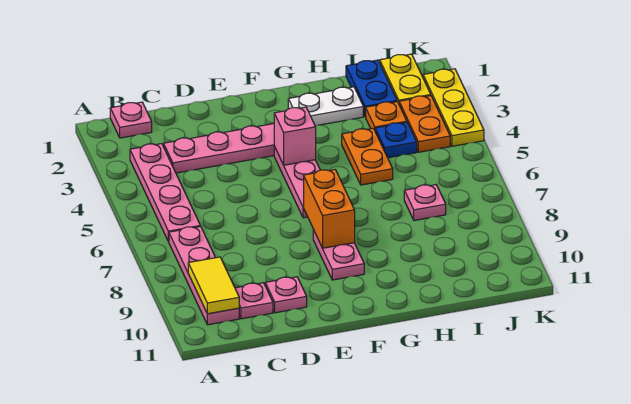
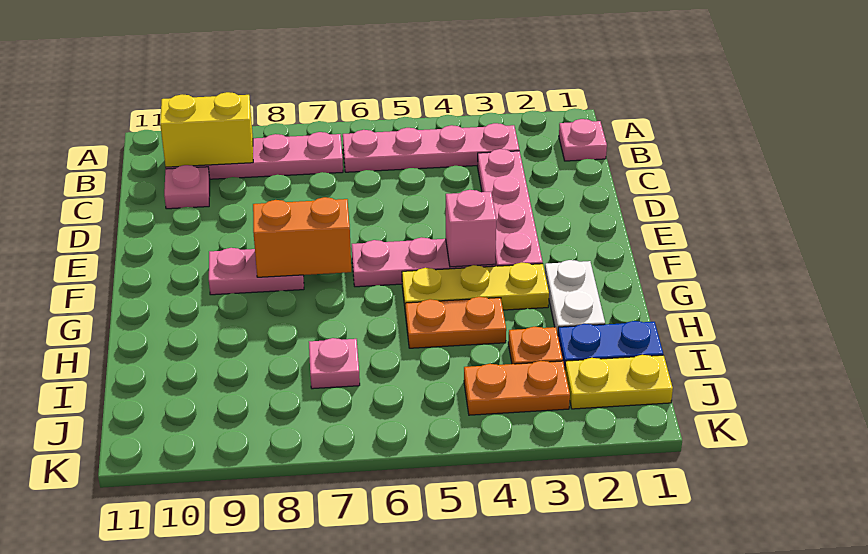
yellow tile B9:B10 level 2 -> yellow brick B9:B10 level 2
pink plate D10 level 1 -> none
blue plate I4 level 1 -> none
yellow plate K2:K4 level 1 -> yellow plate G3:G5 level 1

